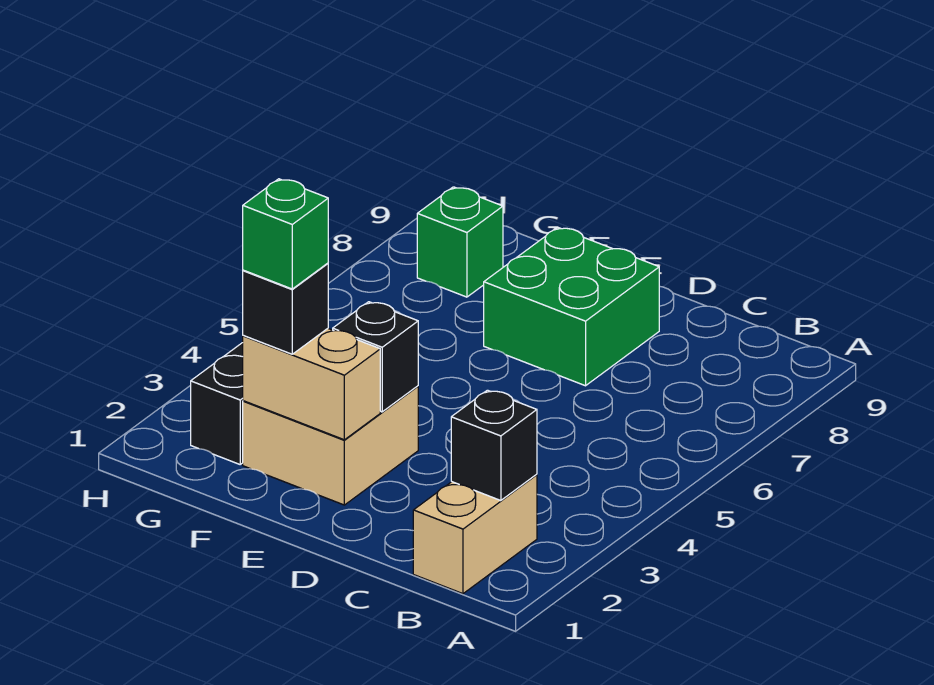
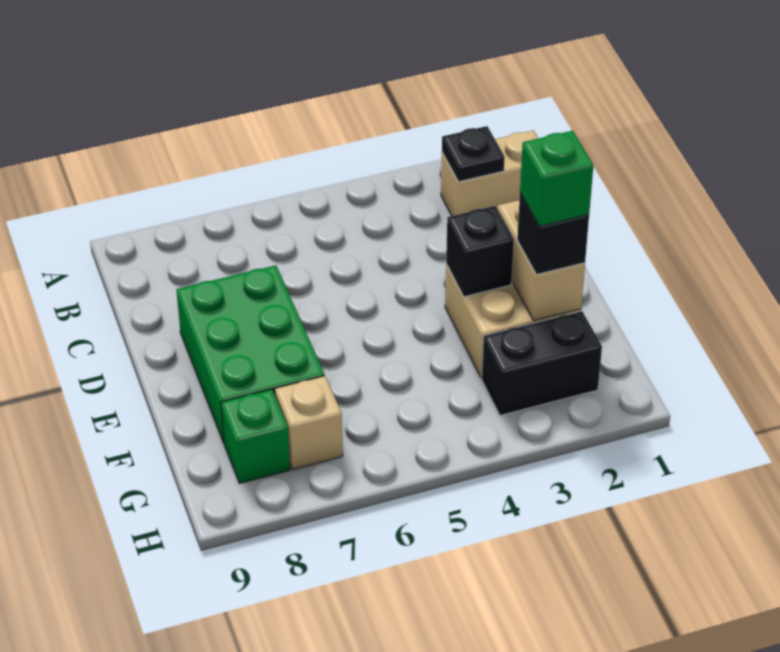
black brick B2 level 2 -> black plate B2 level 2
green brick D7:E8 level 1 -> green brick D7:F8 level 1
none -> tan brick G7 level 1

